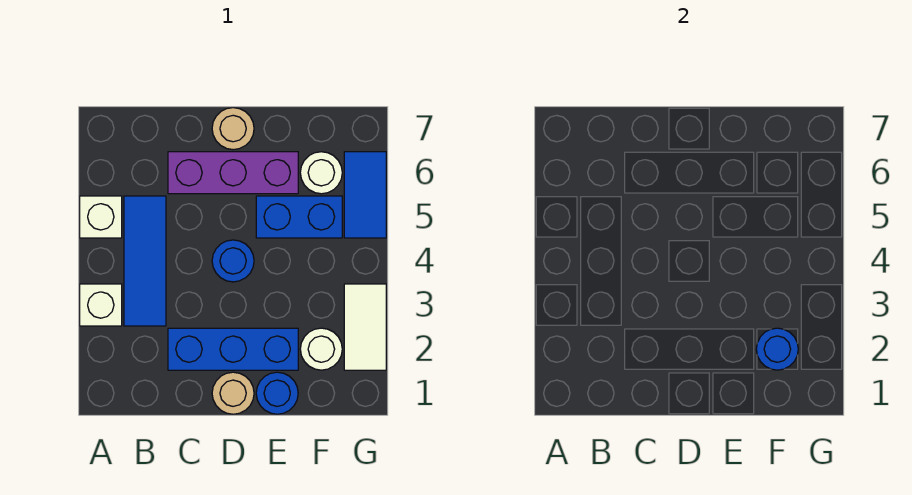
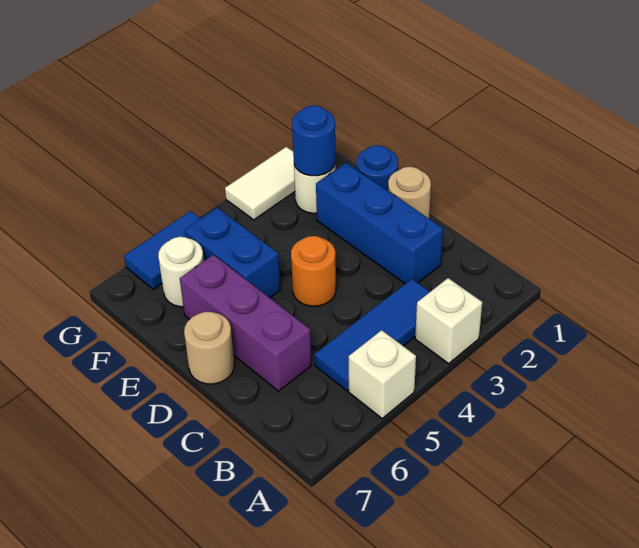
blue round brick D4 level 1 -> orange round brick D4 level 1

